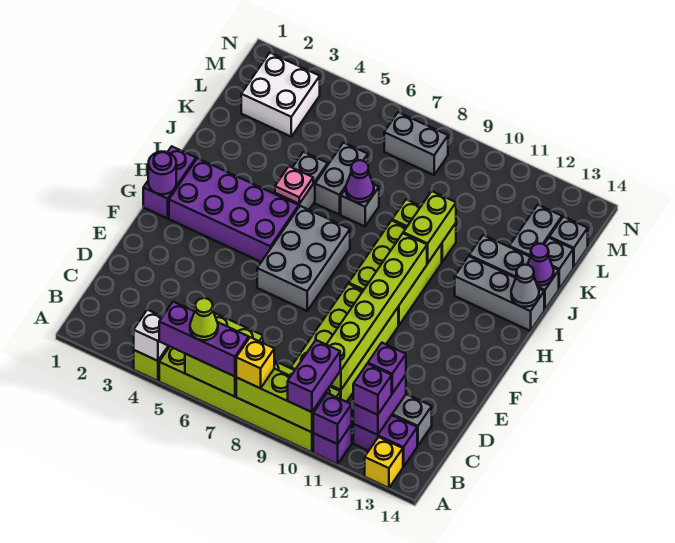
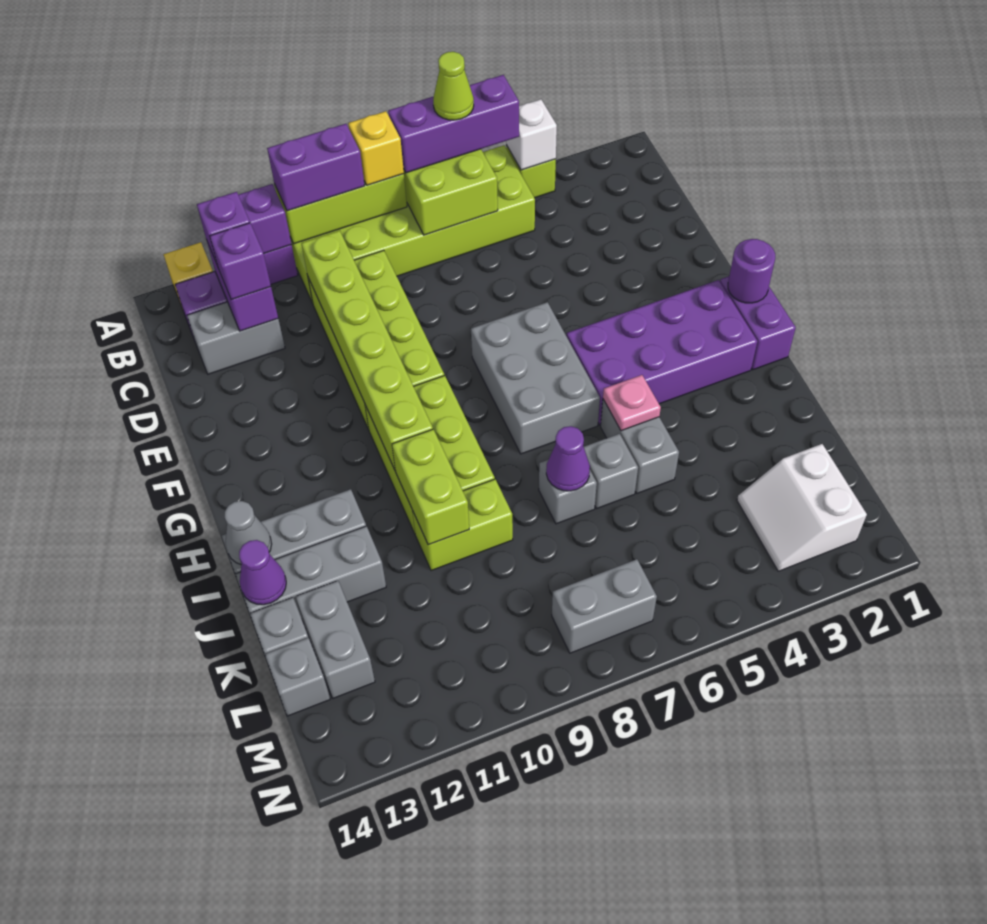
purple brick A10:B10 level 3 -> purple brick A9:A10 level 3
grey brick J6:K6 level 1 -> grey brick J6 level 1
white brick L2:M3 level 1 -> white slope L2:M3 level 1 top 2

